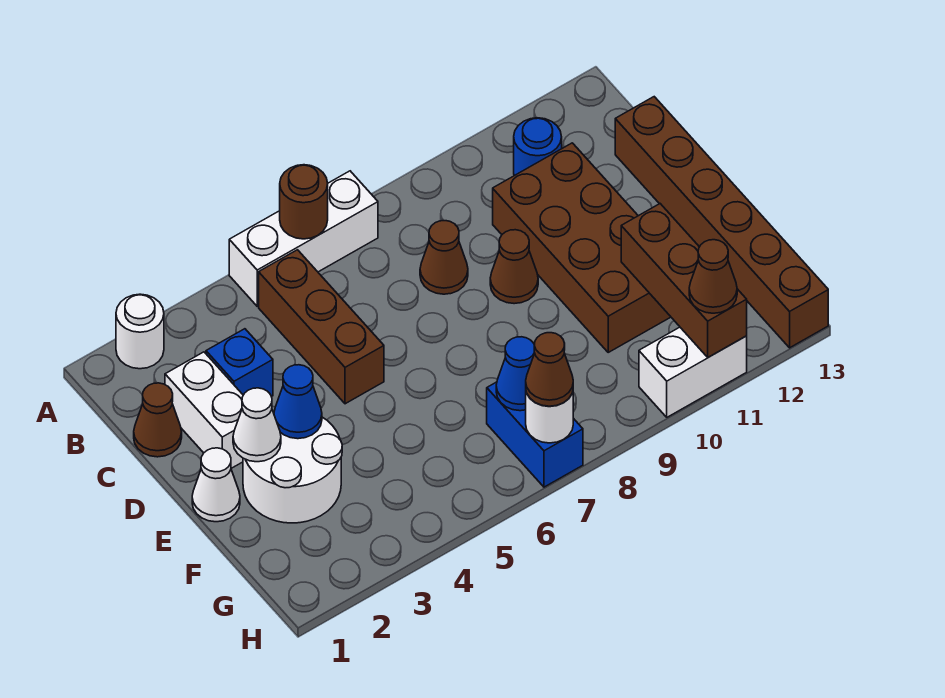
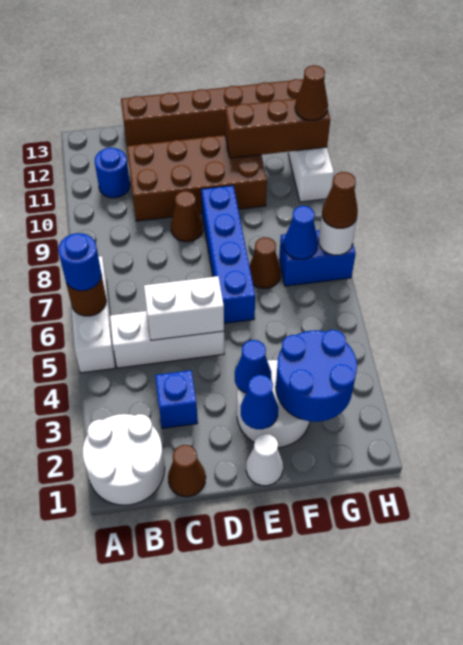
white round brick A2 level 1 -> white round brick A1:B2 level 1
none -> blue round brick A6 level 3
brown brick B5:D5 level 1 -> white brick B5:D5 level 1
white brick C2:D2 level 1 -> white brick C5:D5 level 2
brown cone C8 level 1 -> brown cone F7 level 1
white cone E2 level 2 -> blue cone E2 level 2
none -> blue brick E6:E9 level 1
none -> blue round brick F2:G3 level 2

